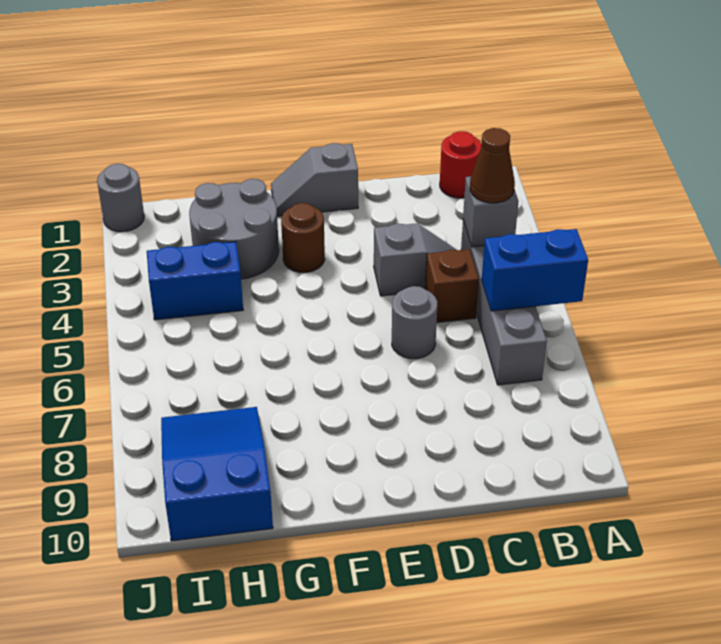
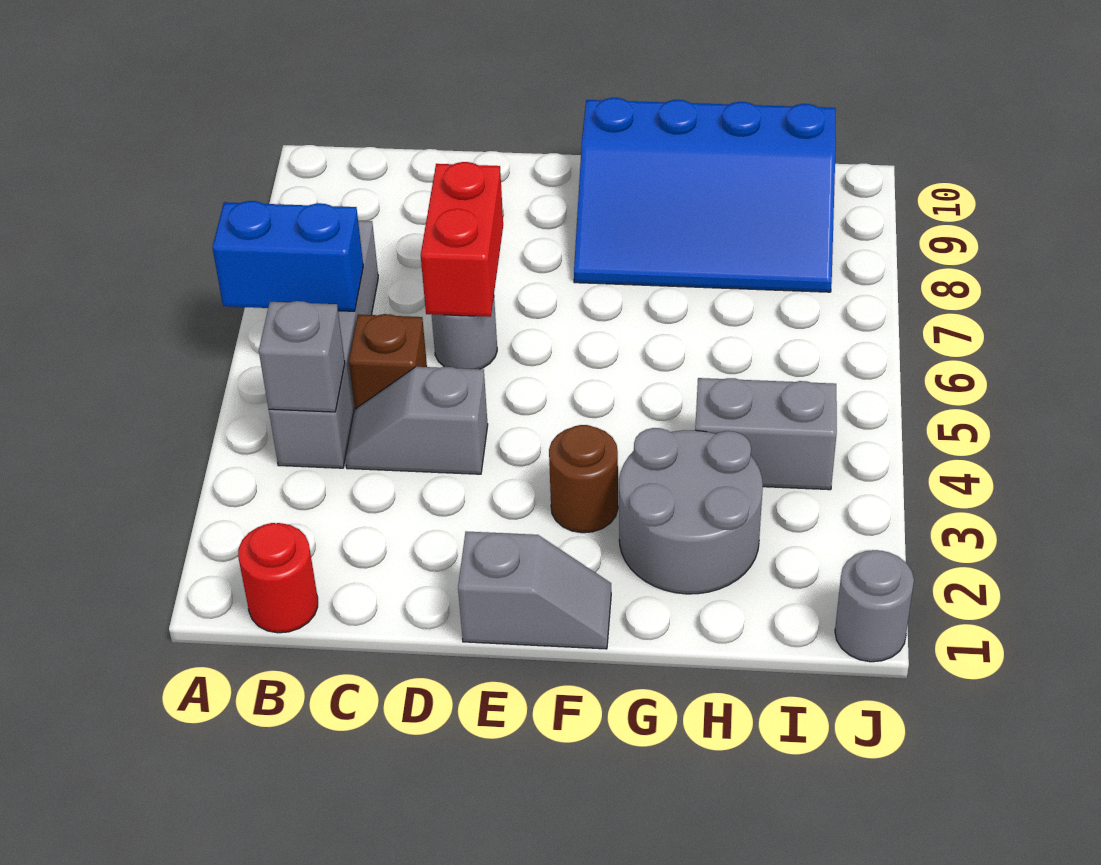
brown cone B4 level 3 -> none
none -> red brick D6:D7 level 2
blue brick H4:I4 level 1 -> grey brick H4:I4 level 1
blue slope H8:I10 level 1 top 10 -> blue slope F8:I10 level 1 top 10

